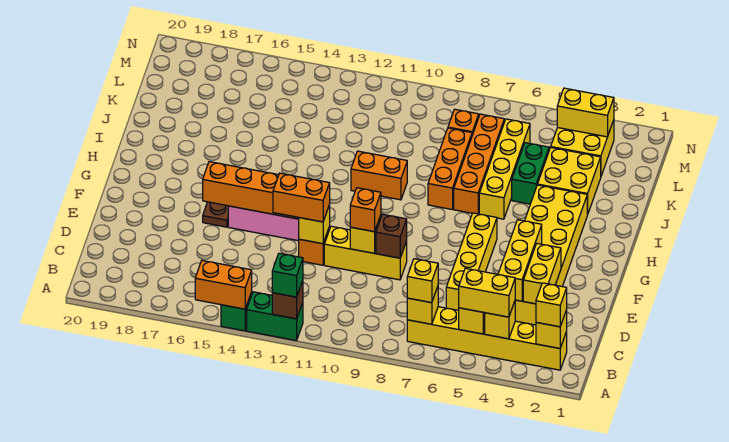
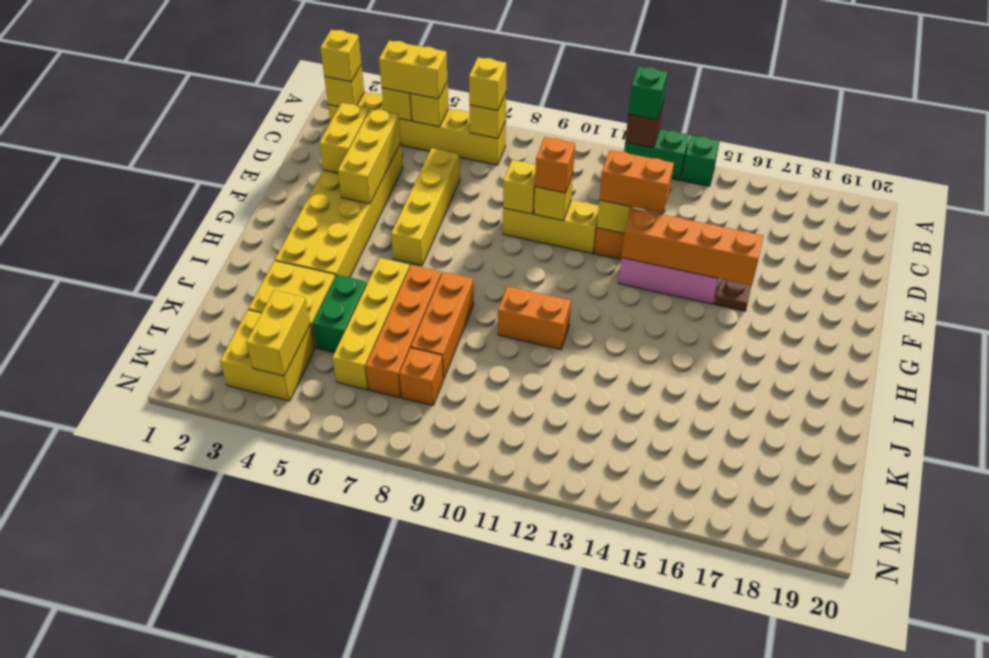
orange brick A14:A15 level 2 -> none
brown brick E9 level 2 -> yellow brick E9 level 2
yellow brick M3:M4 level 2 -> yellow brick L4:M4 level 2

